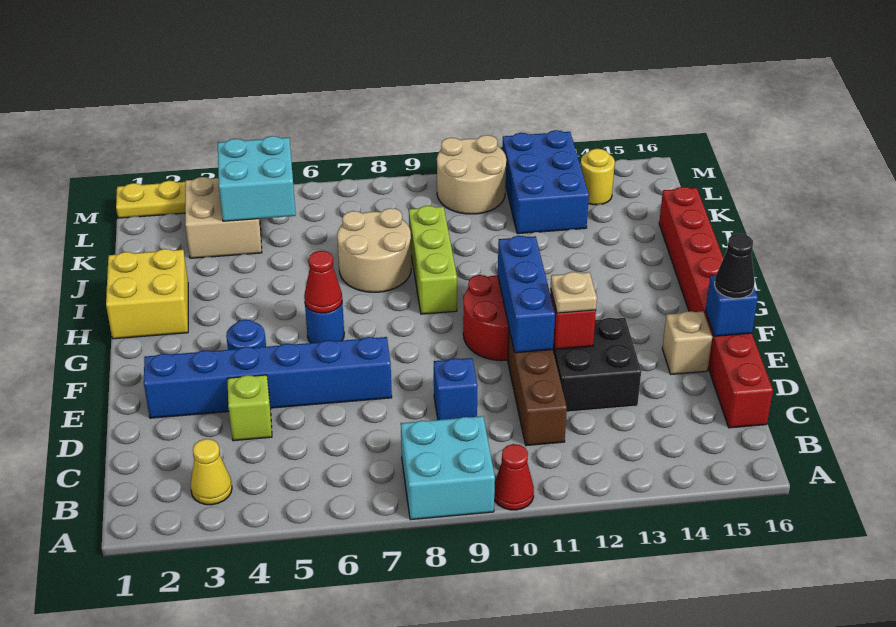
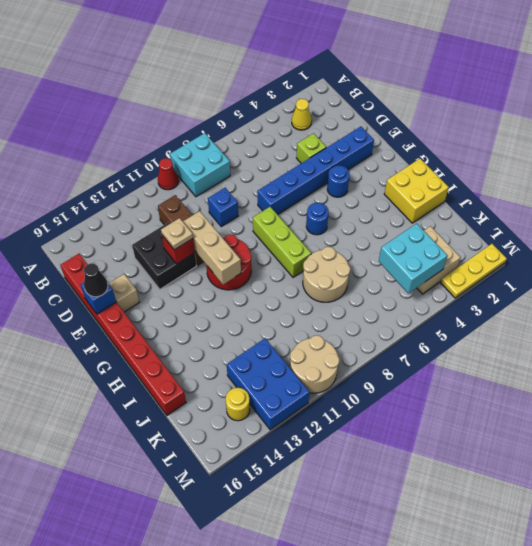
blue brick E11:G11 level 2 -> tan brick E11:G11 level 2
red cone G6 level 2 -> none
lime brick H9:J9 level 1 -> lime brick F8:H8 level 1

